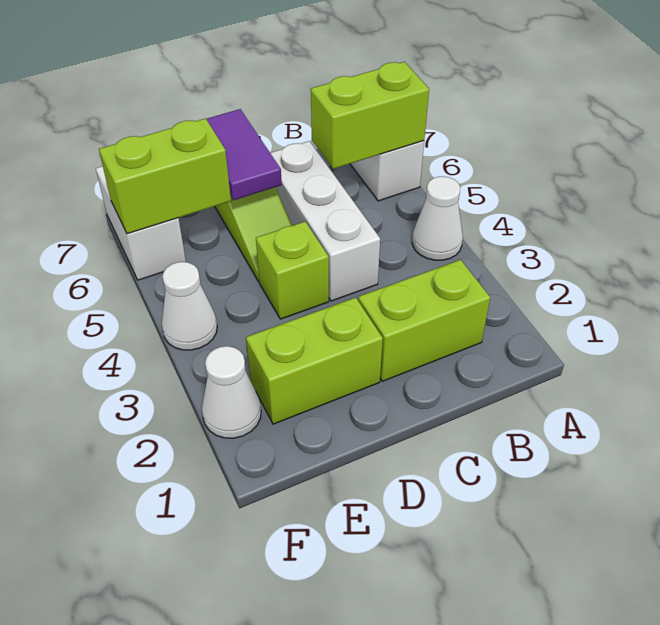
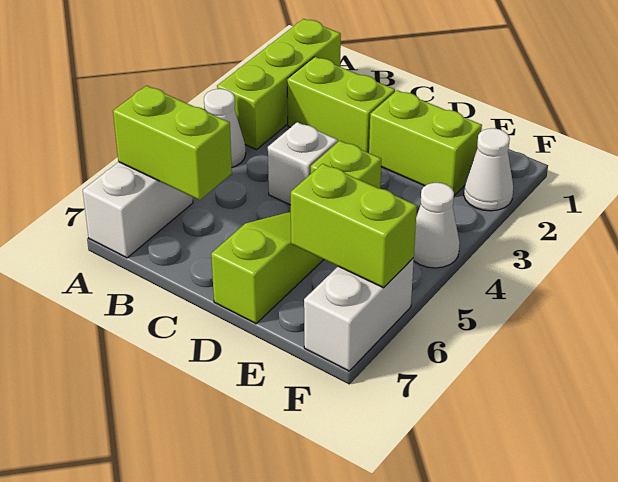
none -> lime brick A1:A3 level 1
white brick C4:C6 level 1 -> white brick C4 level 1
purple tile D6:D7 level 2 -> none

